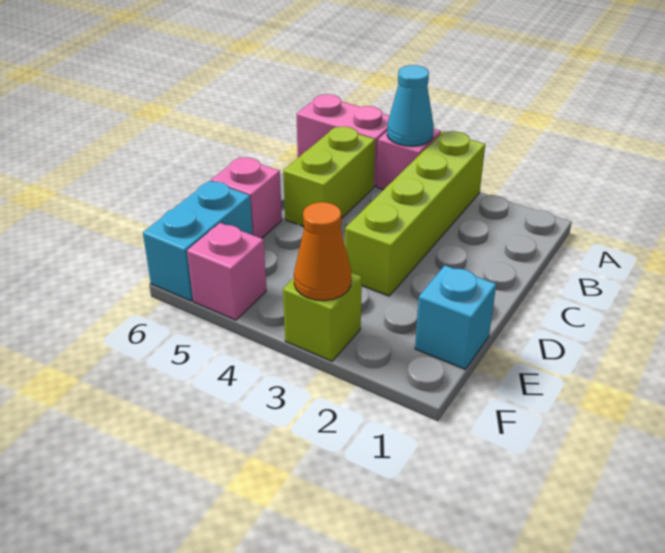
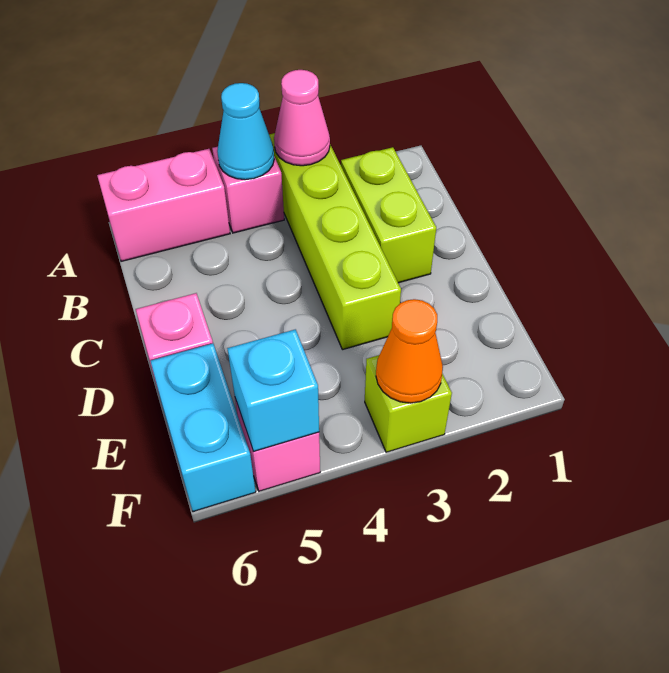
none -> pink cone A3 level 2
lime brick B5:C5 level 1 -> lime brick B2:C2 level 1
cyan brick E1 level 1 -> cyan brick F5 level 2

